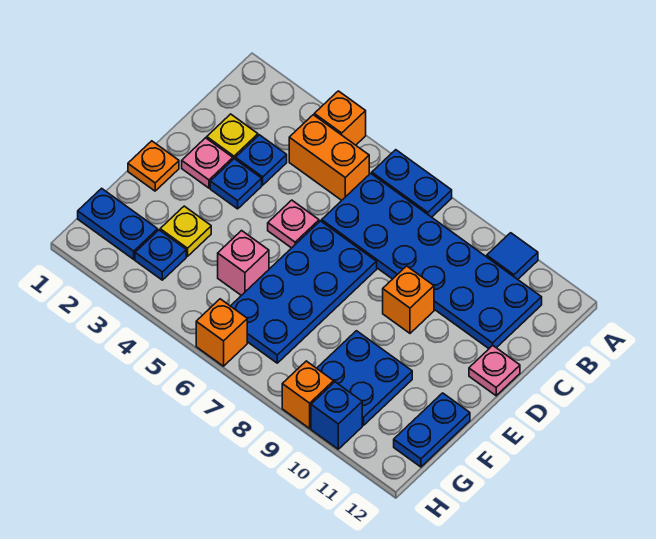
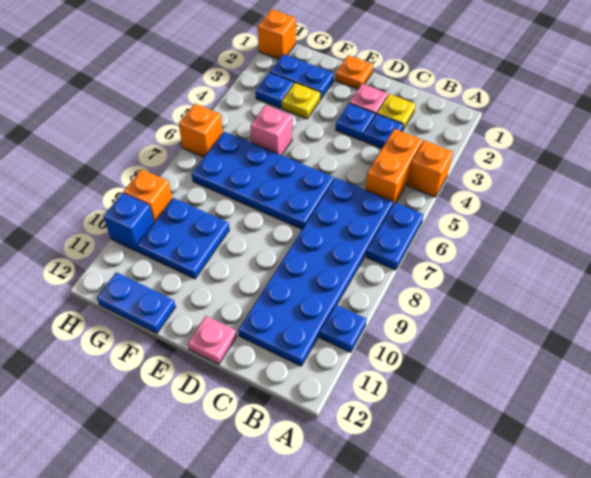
blue tile A10 level 1 -> blue plate A10 level 1
pink plate D5 level 1 -> none
orange brick D9 level 1 -> orange brick H1 level 1
blue plate G1:G2 level 1 -> blue plate F2:G2 level 1

